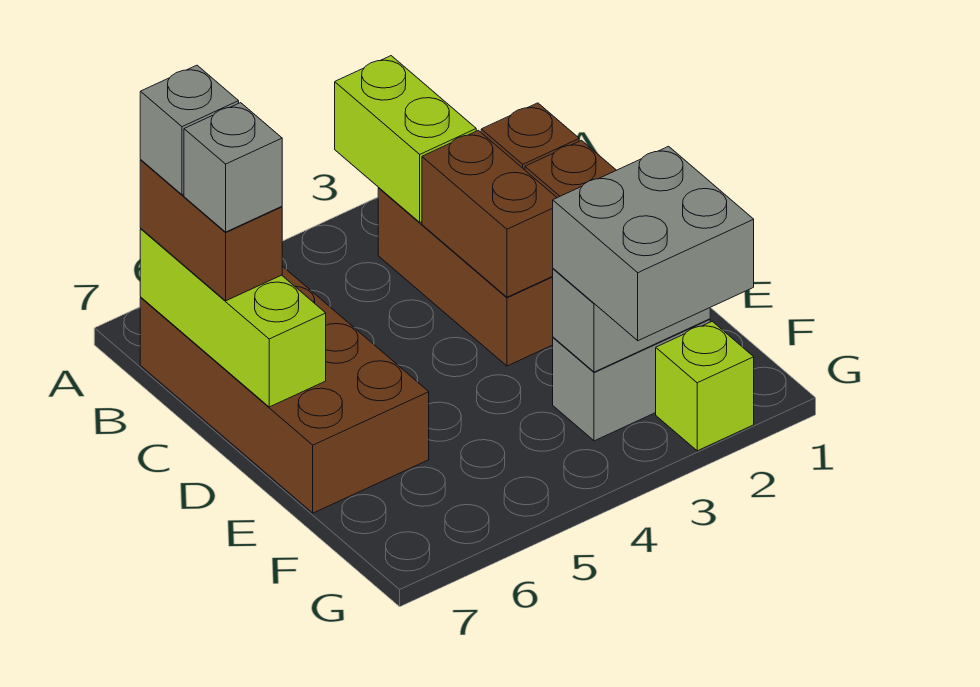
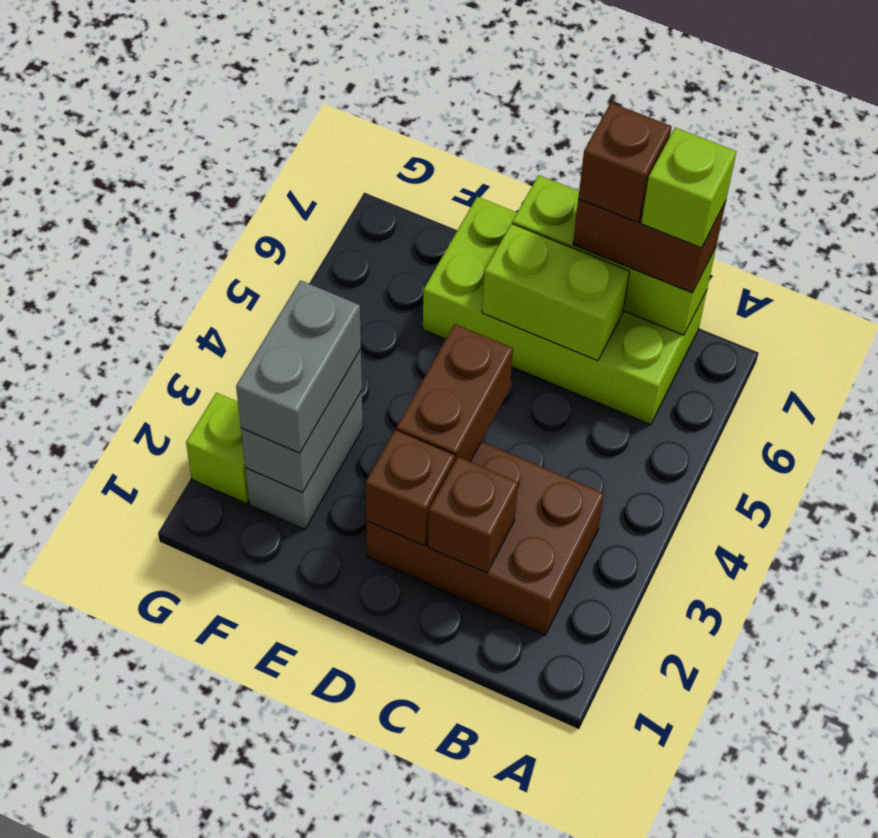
lime brick A3:B3 level 2 -> lime brick C6:D6 level 2
brown brick B6:E7 level 1 -> lime brick B6:E7 level 1
grey brick B7 level 4 -> lime brick B7 level 4
brown brick C3:D3 level 2 -> brown brick D3:D4 level 2
grey brick C7 level 4 -> brown brick C7 level 4
grey brick F2:G3 level 3 -> grey brick F2:F3 level 3

